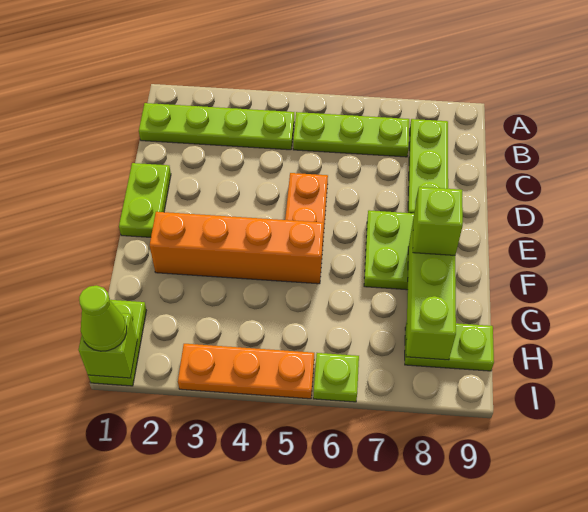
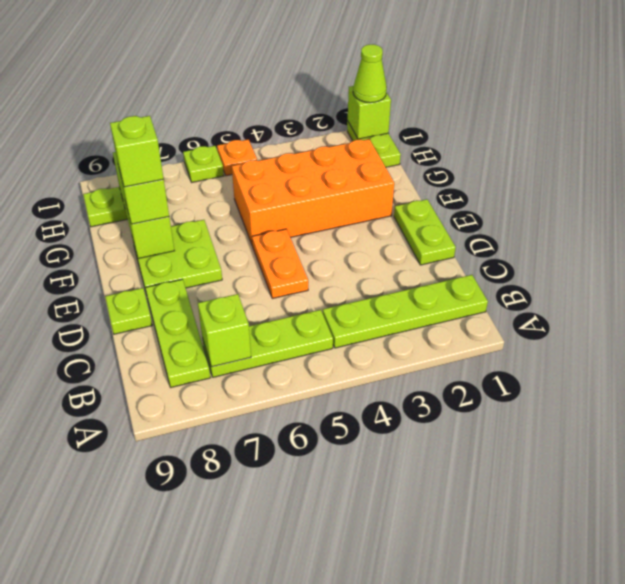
none -> lime brick B7 level 2
none -> lime plate D9 level 1
orange brick F2:F5 level 1 -> orange brick F2:G5 level 1
none -> lime brick F8 level 4
orange plate I3:I5 level 1 -> orange plate I5 level 1

